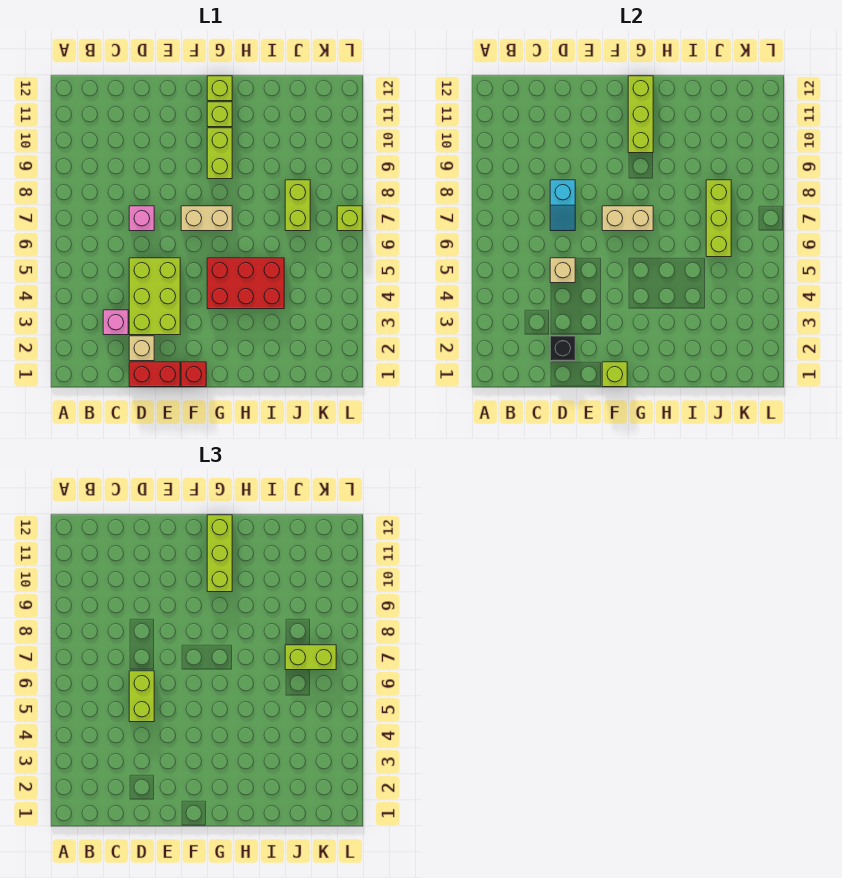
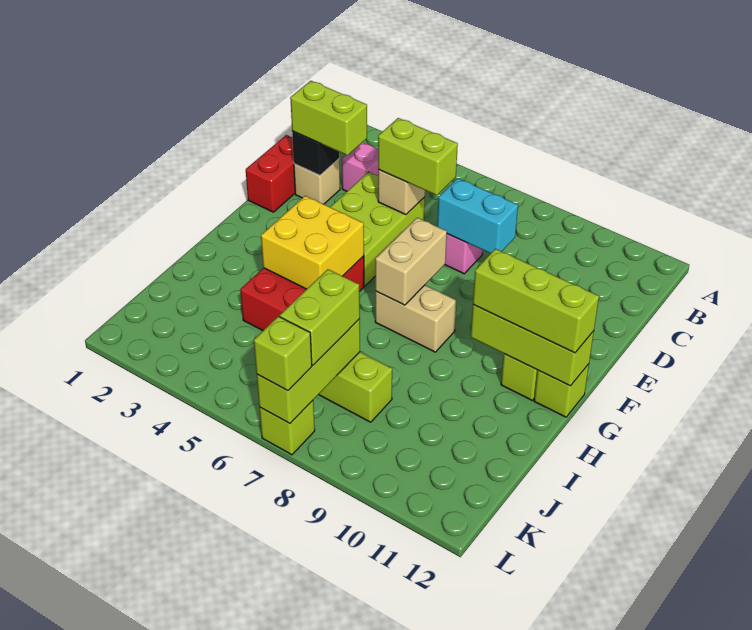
lime brick D3:E5 level 1 -> lime brick D4:F5 level 1
cyan slope D7:D8 level 2 top 8 -> cyan brick D7:D8 level 2
red brick F1 level 1 -> none
lime brick F1 level 2 -> lime brick L7 level 3
tan brick F7:G7 level 1 -> tan brick G7:G8 level 1
none -> yellow brick G4:H5 level 2
lime brick G9:G10 level 1 -> lime brick D2:D3 level 3
lime brick J6:J8 level 2 -> lime brick J7:L7 level 2

